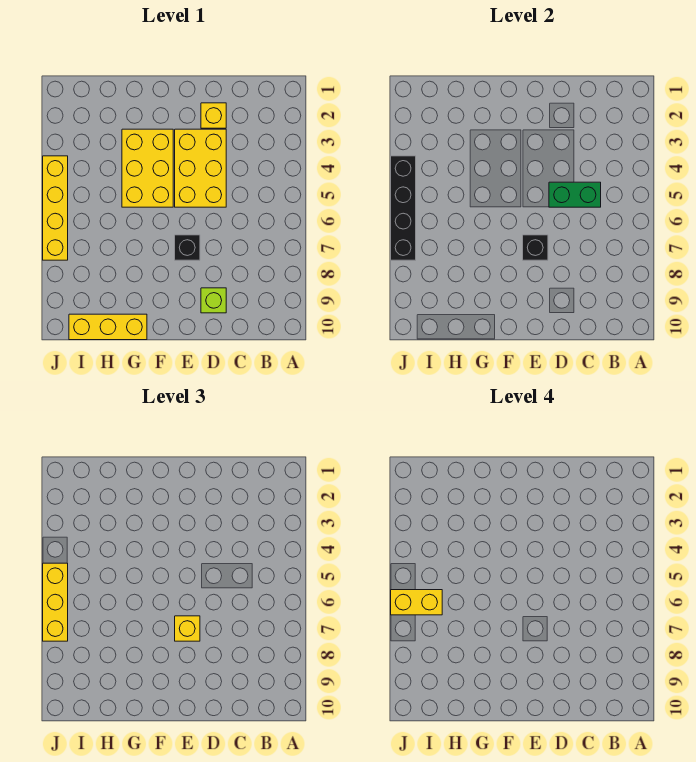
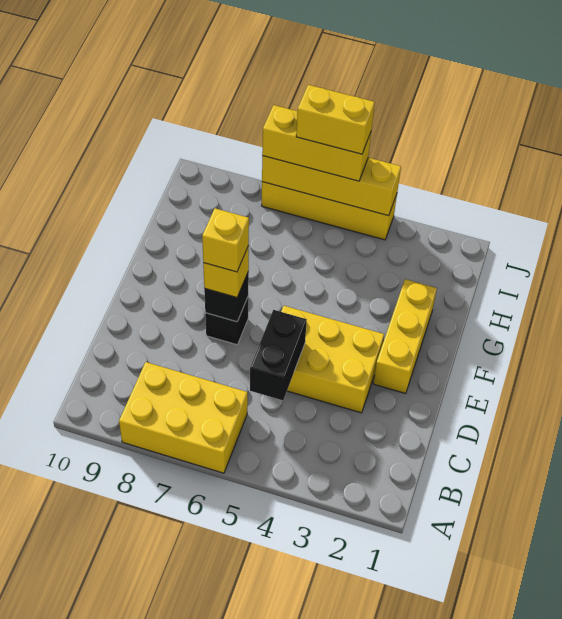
green brick C5:D5 level 2 -> black brick C5:D5 level 2
yellow brick D2 level 1 -> yellow brick E7 level 4
lime brick D9 level 1 -> none
yellow brick F3:G5 level 1 -> yellow brick A6:B8 level 1
yellow brick G10:I10 level 1 -> yellow brick E2:G2 level 1
yellow brick I6:J6 level 4 -> yellow brick J5:J6 level 4
black brick J4:J7 level 2 -> yellow brick J4:J7 level 2

